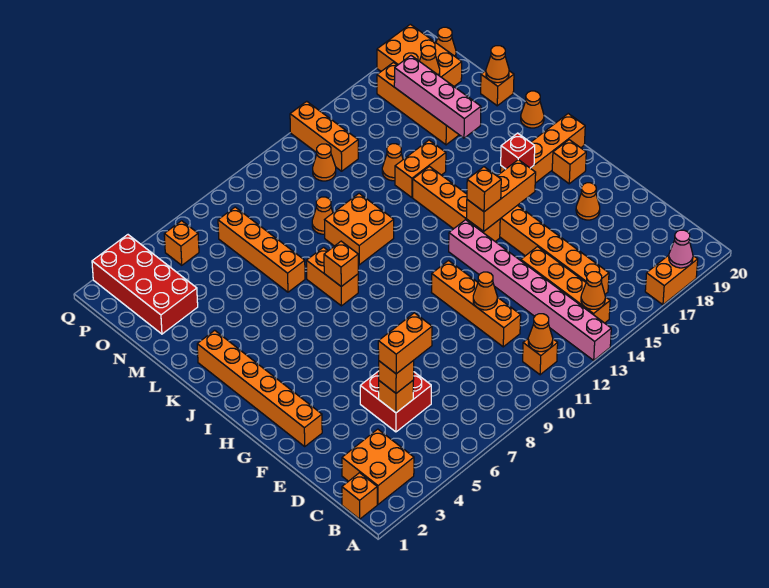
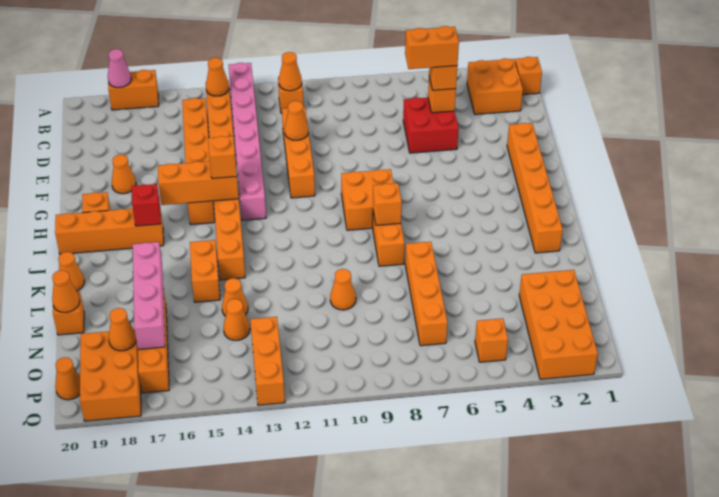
orange brick K10:L11 level 1 -> orange brick H8:I9 level 1
orange brick L14:L15 level 1 -> orange brick K15:L15 level 1
red brick N2:Q3 level 1 -> orange brick N2:Q3 level 1
orange cone O12 level 1 -> orange cone N14 level 1

